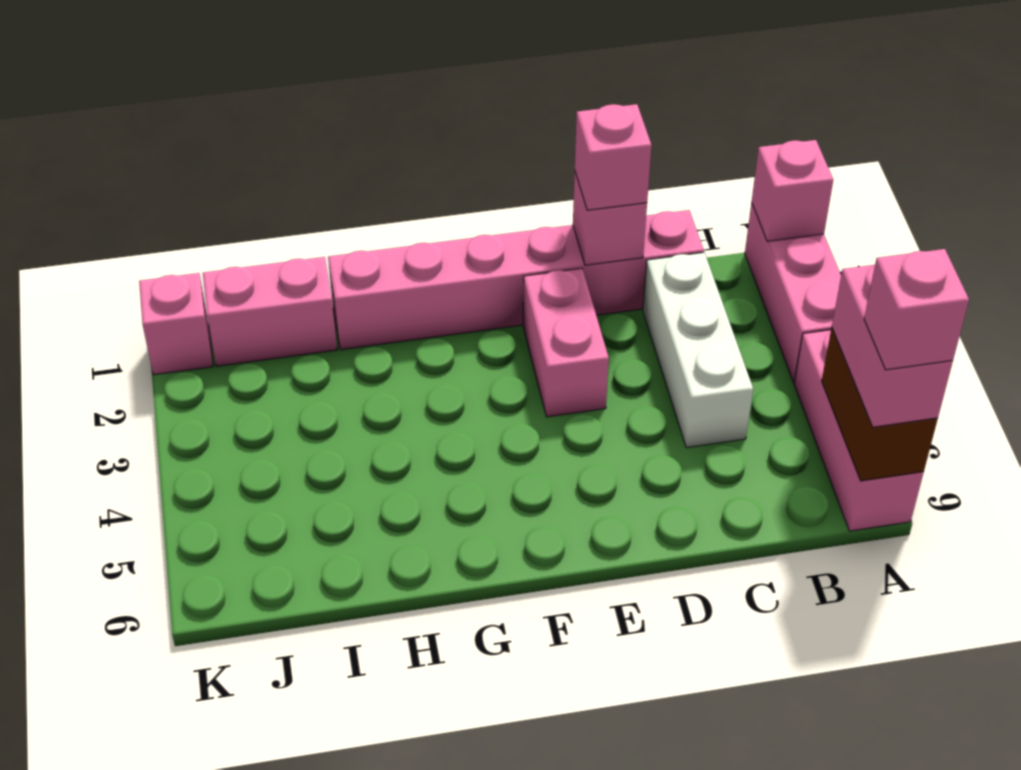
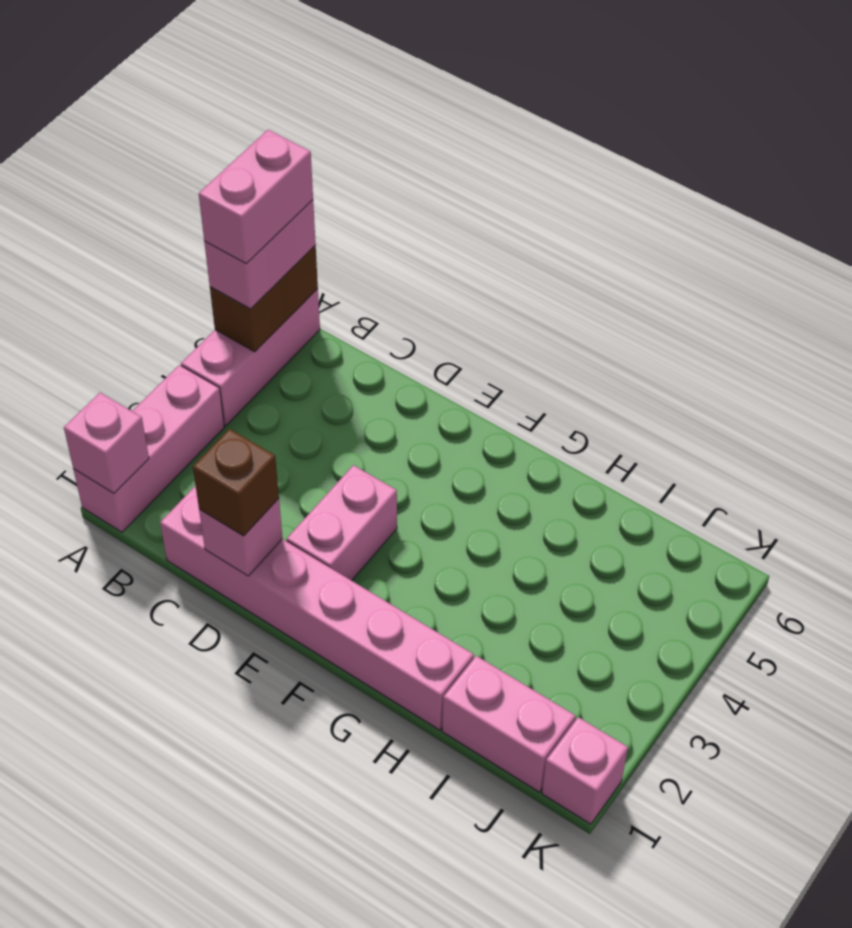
pink brick A6 level 4 -> pink brick A5:A6 level 4
white brick C2:C4 level 1 -> none
pink brick D1 level 3 -> brown brick D1 level 3

